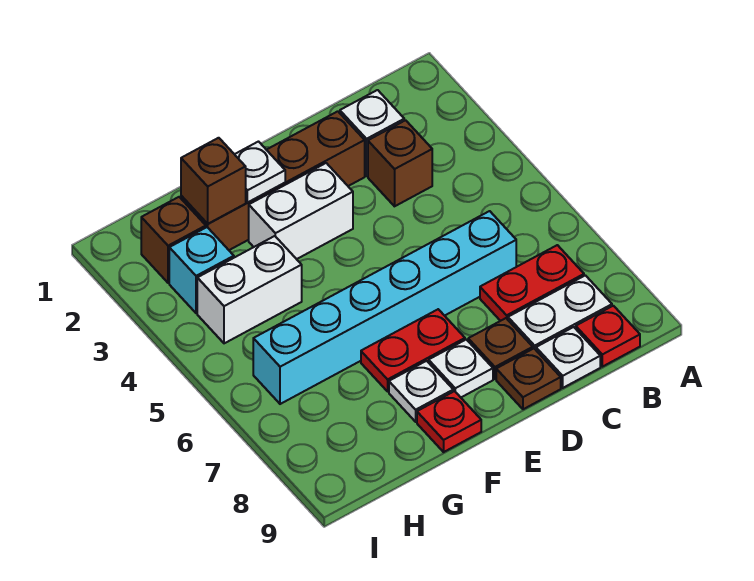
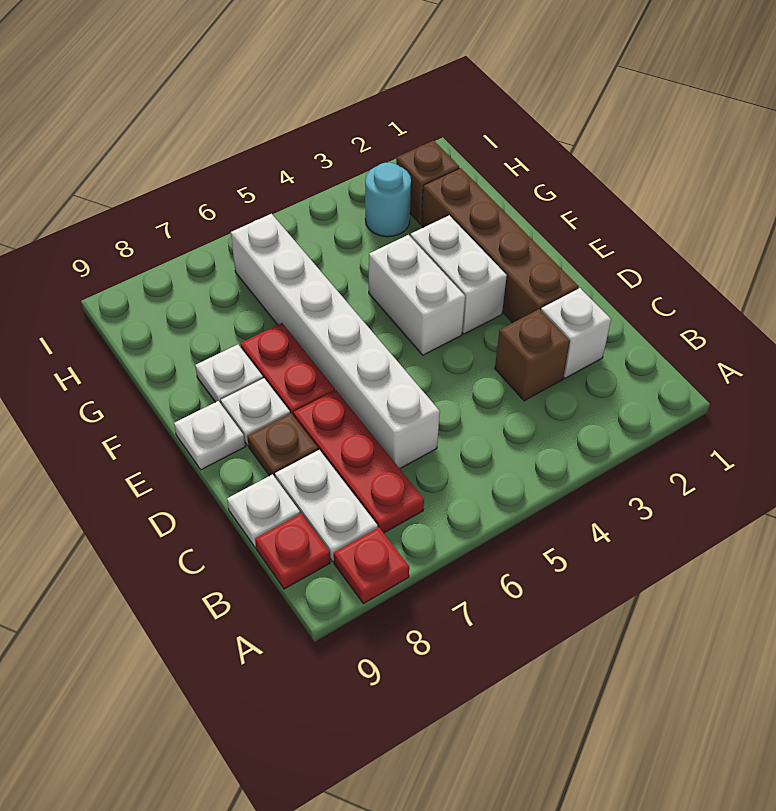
red plate B7:C7 level 1 -> red plate B7:D7 level 1
cyan brick C6:H6 level 1 -> white brick C6:H6 level 1
brown plate D9 level 1 -> none
white plate F2 level 2 -> white plate E9 level 1
red plate F9 level 1 -> red plate A8 level 1
brown brick G2 level 2 -> none
white brick G4:H4 level 1 -> white brick E4:F4 level 1
cyan brick H3 level 1 -> cyan round brick H3 level 1

